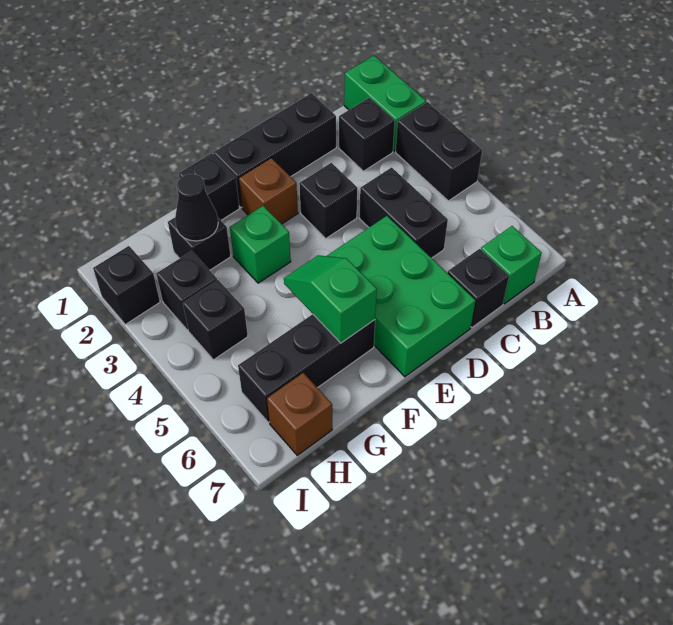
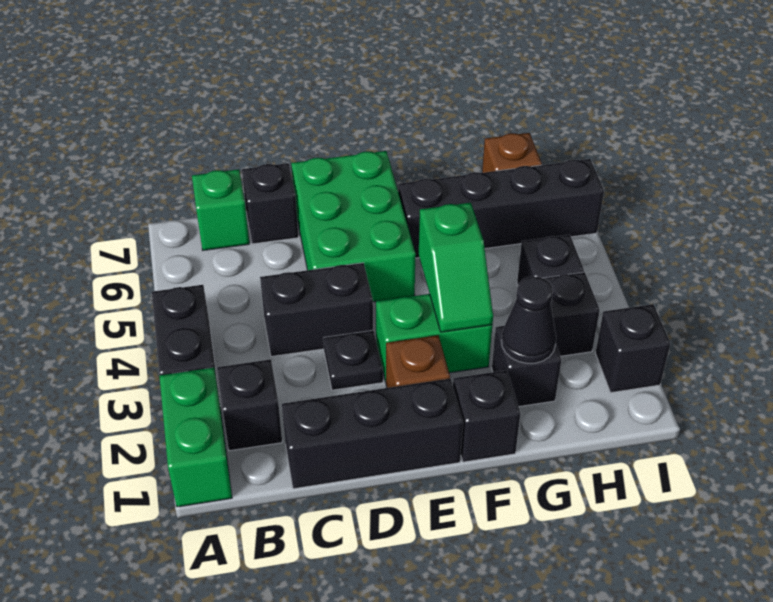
black brick C4:C5 level 1 -> black brick C4:D4 level 1
black brick D3 level 1 -> black plate D3 level 1
green brick F3 level 1 -> green brick E3:F3 level 1
green slope F5:F6 level 2 top 6 -> green slope F3:F4 level 2 top 4
black brick F6:H6 level 1 -> black brick F6:I6 level 1

